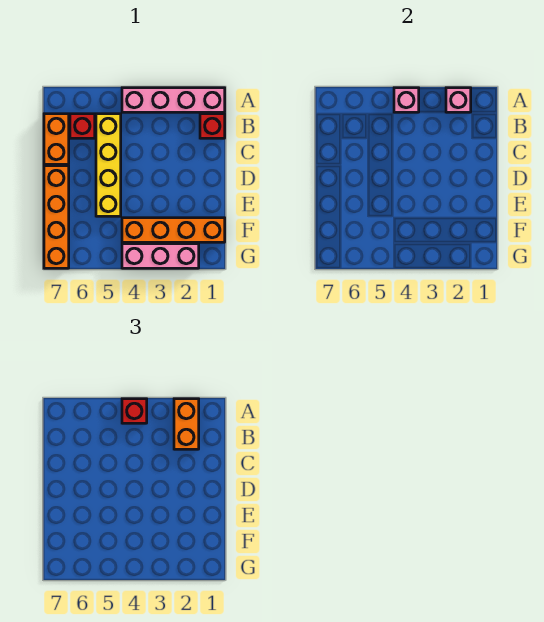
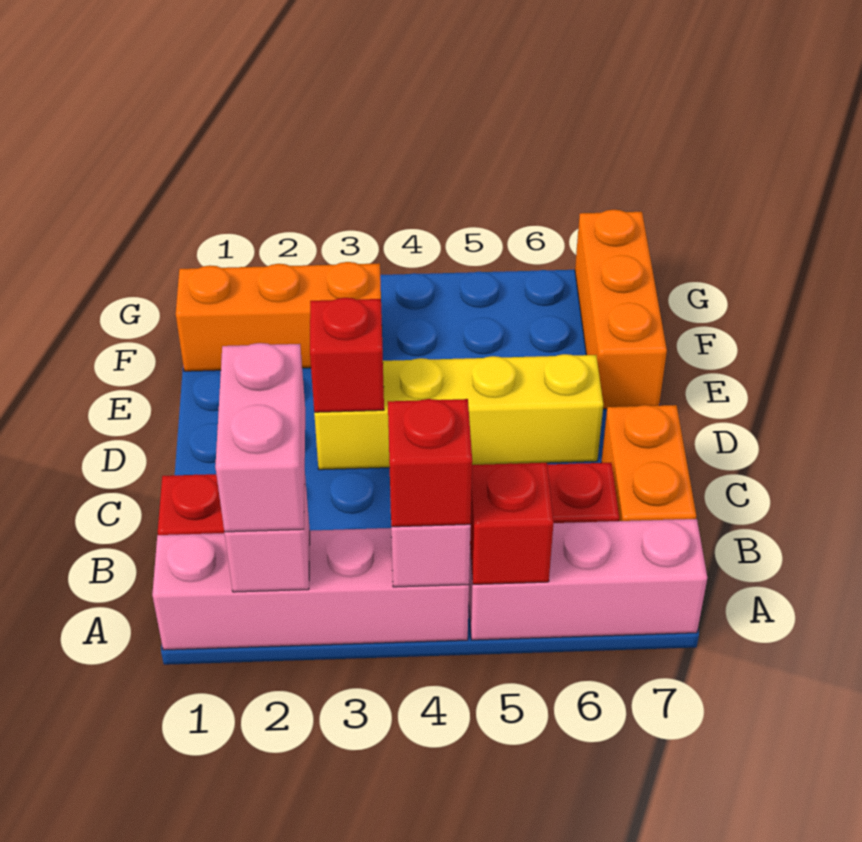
orange brick A2:B2 level 3 -> pink brick A2:B2 level 3
none -> red brick A5 level 2
yellow brick B5:E5 level 1 -> yellow brick D3:D6 level 1
none -> red brick D3 level 2
orange brick D7:G7 level 1 -> orange brick E7:G7 level 1
orange brick F1:F4 level 1 -> orange brick F1:F3 level 1
pink brick G2:G4 level 1 -> pink brick A5:A7 level 1

